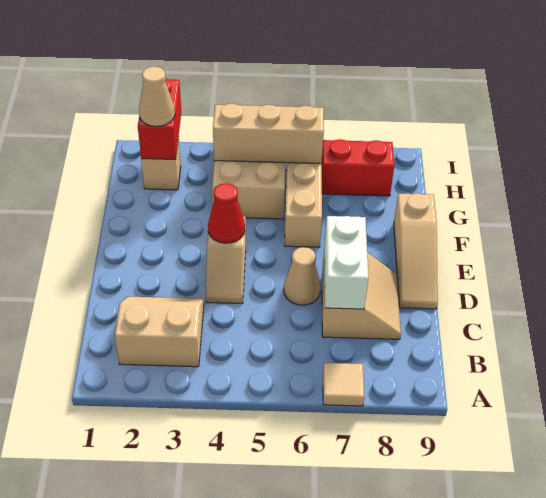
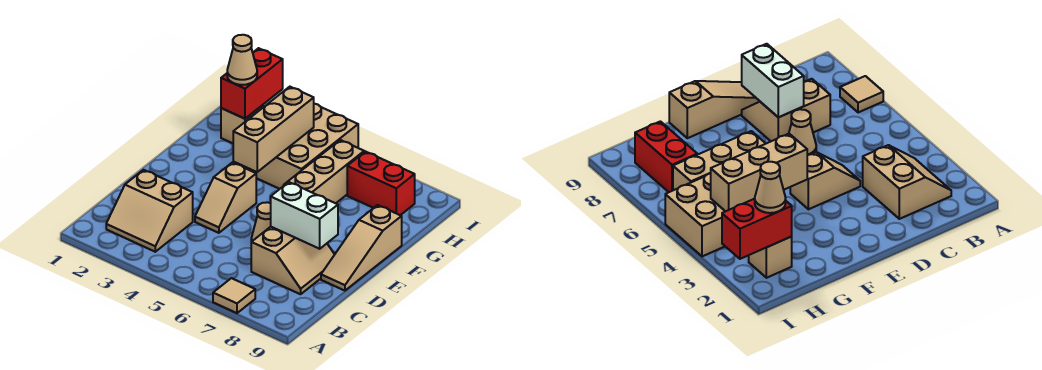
tan slope B2:C3 level 1 top B -> tan slope B2:C3 level 1 top C
white brick C7:D7 level 2 -> white brick D7:D8 level 2
red cone E4 level 2 -> none
tan brick H4:H6 level 2 -> tan brick F4:H4 level 2

